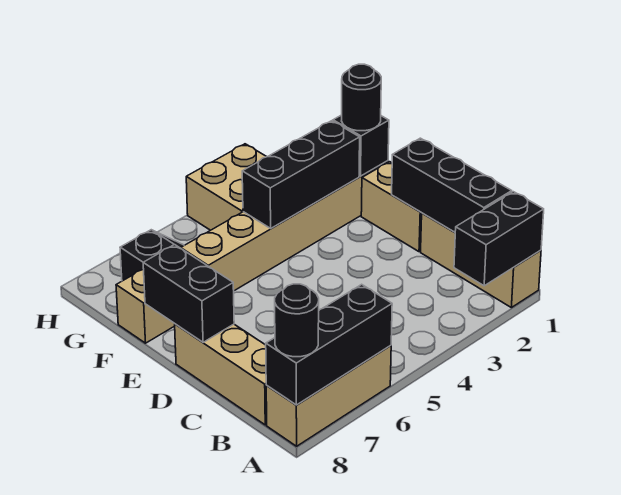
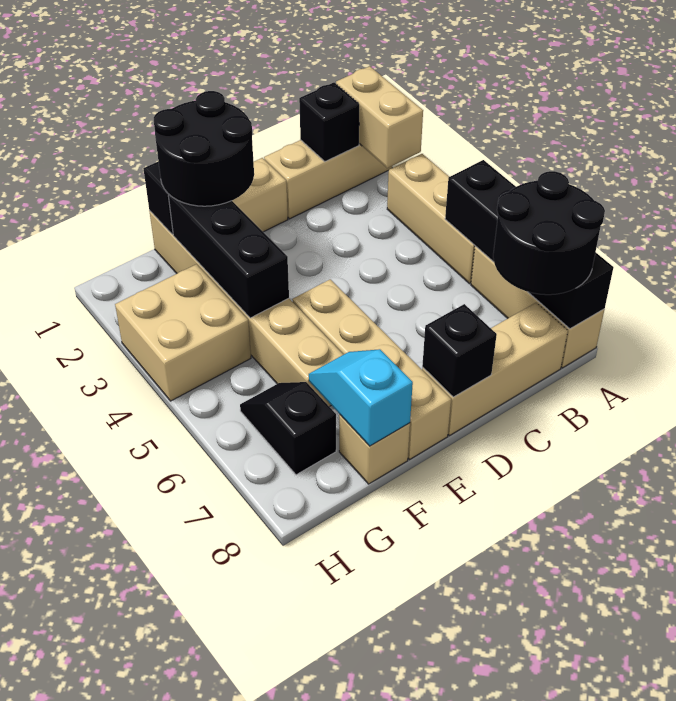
black brick A1:A2 level 2 -> tan brick A1:A2 level 2
none -> tan brick A3:A5 level 1
black brick A6:A8 level 2 -> black brick A5:A8 level 2
black round brick A8 level 3 -> black round brick A7:B8 level 3
black brick B1:D1 level 2 -> black brick B1 level 2
black brick D8:E8 level 2 -> black brick D8 level 2
none -> tan brick E5:E8 level 1
black round brick F1 level 3 -> black round brick E1:F2 level 3
none -> cyan slope F7:F8 level 2 top 8

